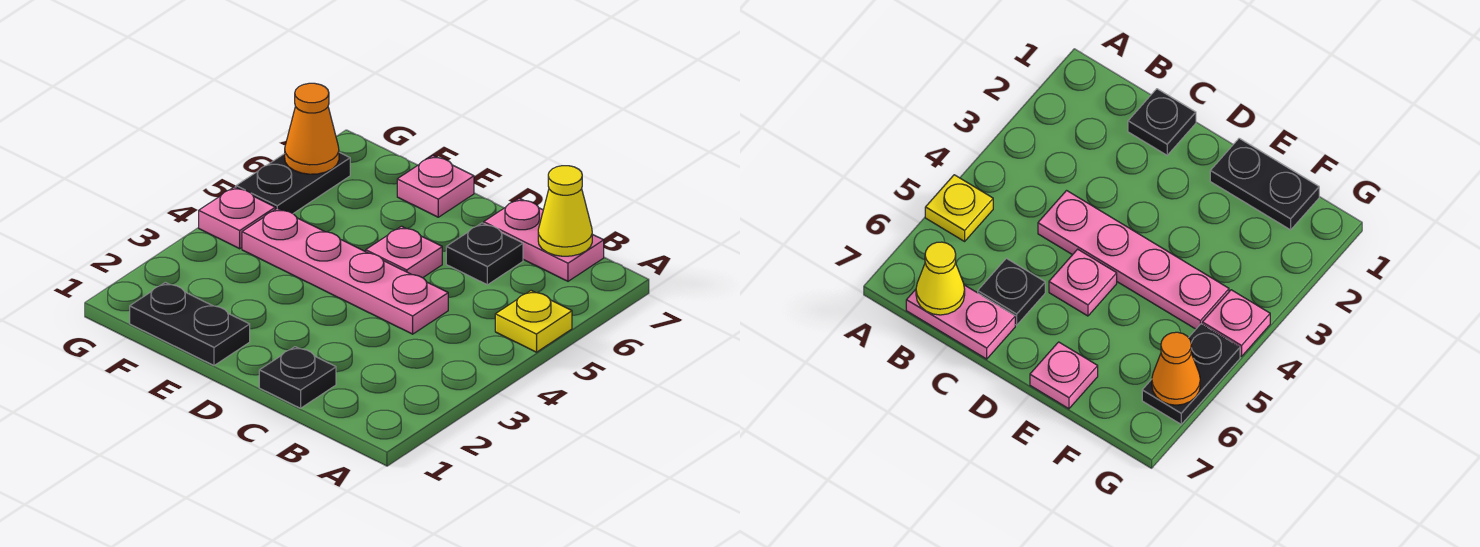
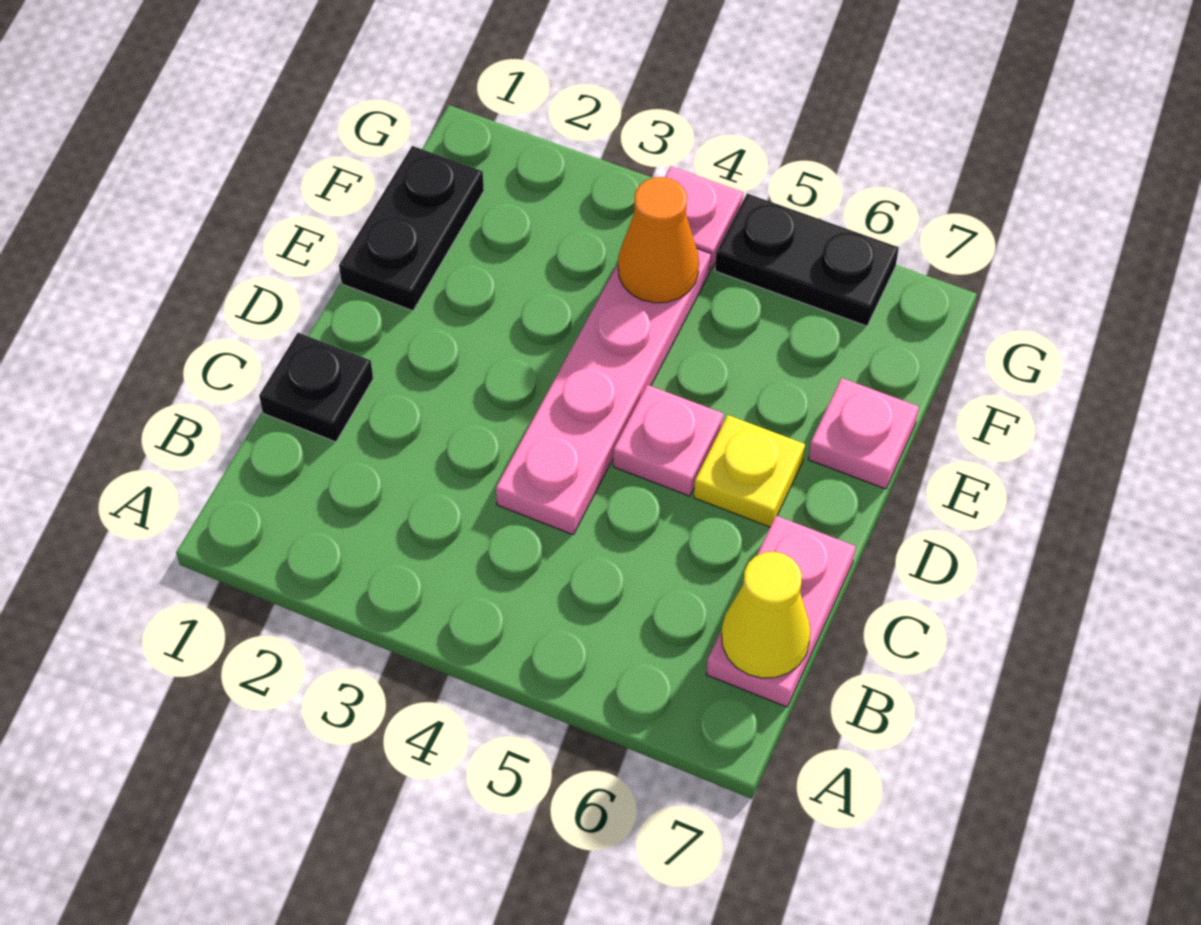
yellow plate A5 level 1 -> yellow plate D6 level 1
black plate C6 level 1 -> none
orange cone G6 level 2 -> orange cone F4 level 2

